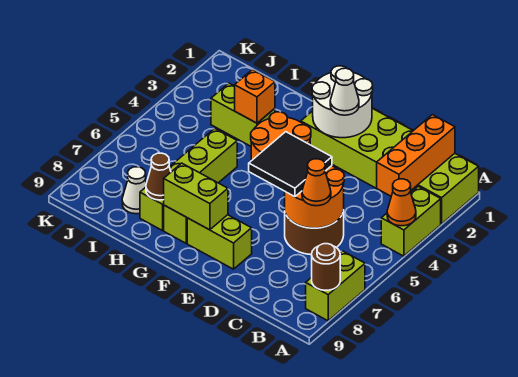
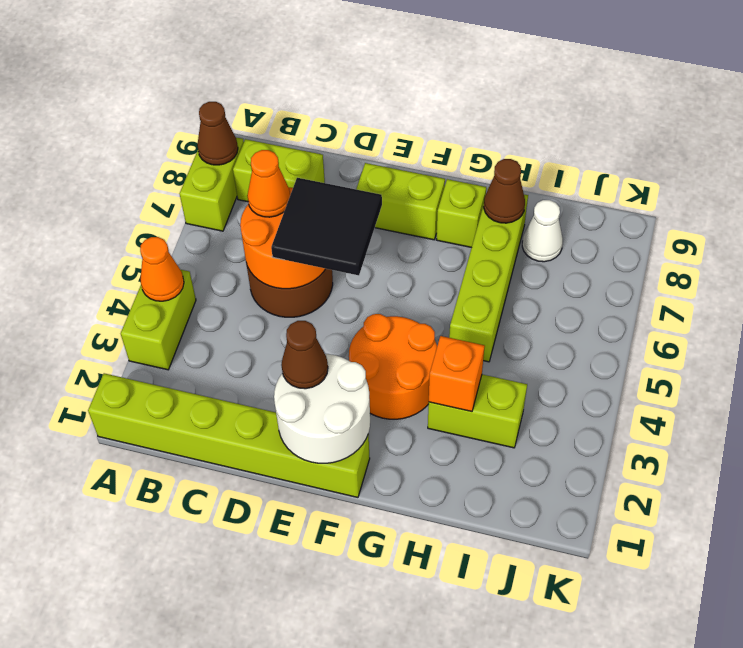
lime brick A1:F2 level 1 -> lime brick A1:F1 level 1
brown round brick A8 level 2 -> brown cone A8 level 2
orange brick B1:B3 level 2 -> none
white cone E2 level 3 -> brown cone E2 level 3
lime brick F8:G8 level 2 -> lime brick B8:C8 level 1

